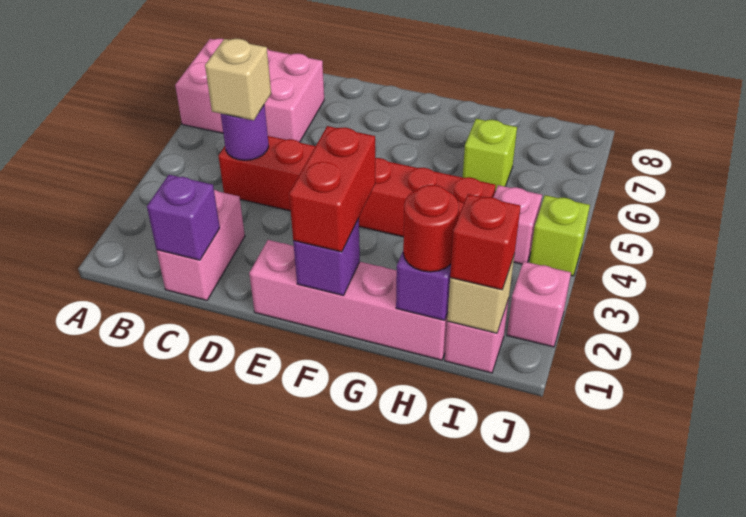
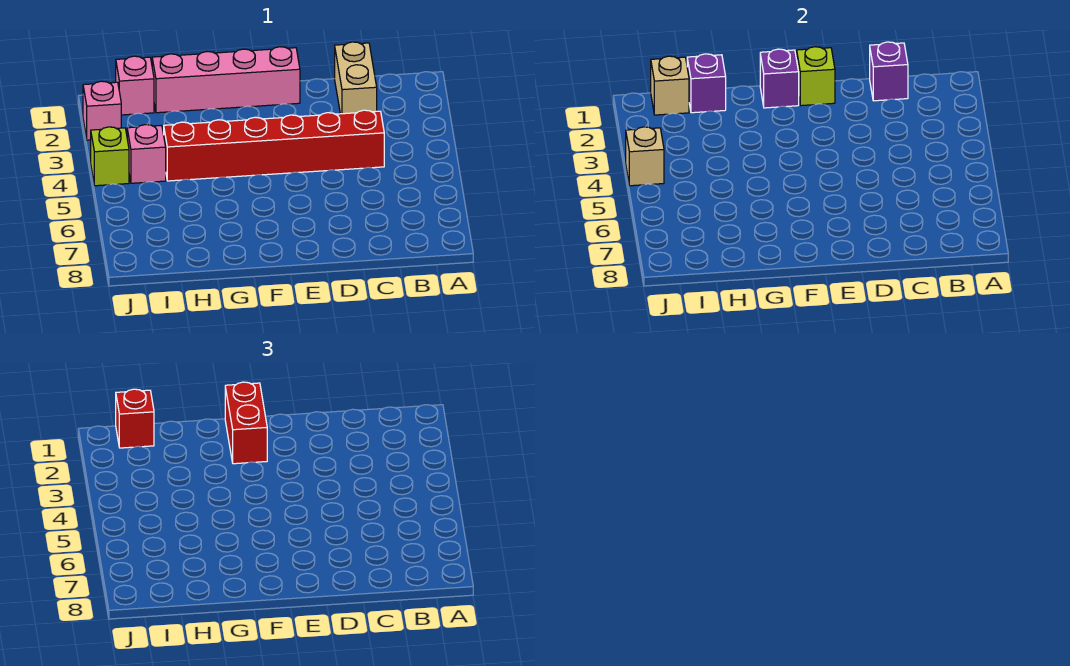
pink brick A6:C7 level 1 -> none
pink brick C1:C2 level 1 -> tan brick C1:C2 level 1
purple round brick C4 level 2 -> none
tan brick C4 level 3 -> tan brick J4 level 2
red round brick H1 level 3 -> none
lime brick H6 level 1 -> lime brick E1 level 2

